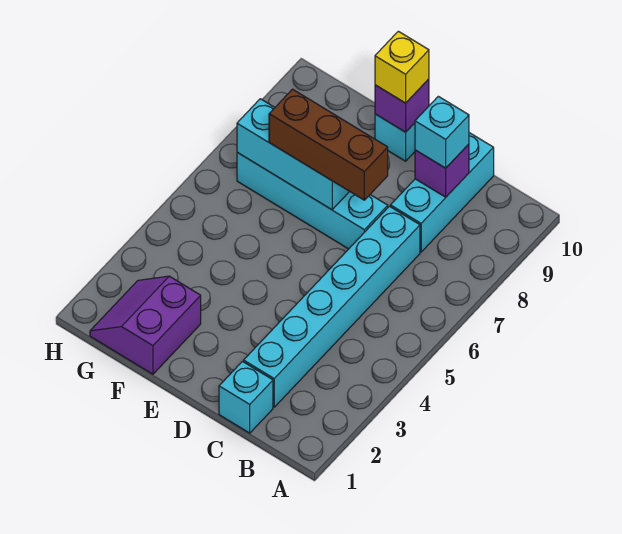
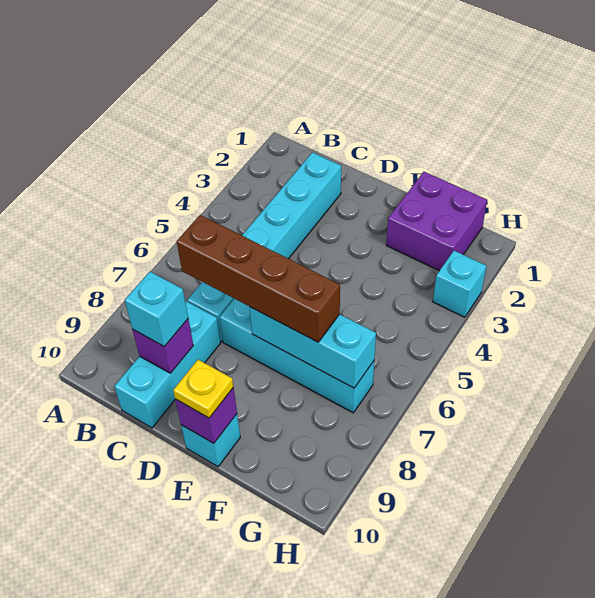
cyan brick C1 level 1 -> cyan brick H3 level 1
brown brick D7:F7 level 3 -> brown brick C7:F7 level 3
yellow brick E10 level 3 -> yellow plate E10 level 3
purple slope F1:G2 level 1 top F -> purple brick F1:G2 level 1

